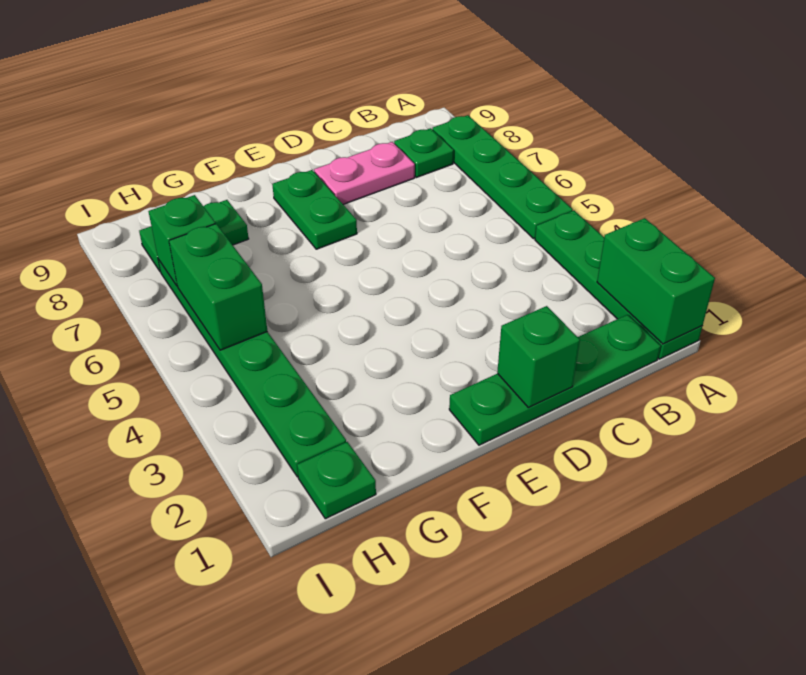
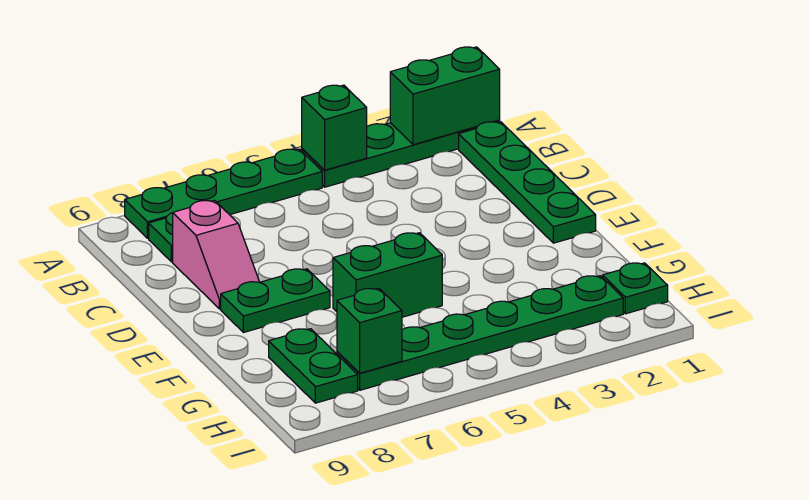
pink plate C8:D8 level 1 -> pink slope C8:D8 level 1 top C
green brick D1 level 2 -> green brick A4 level 2
green brick H5:H6 level 2 -> green brick F5:F6 level 1

